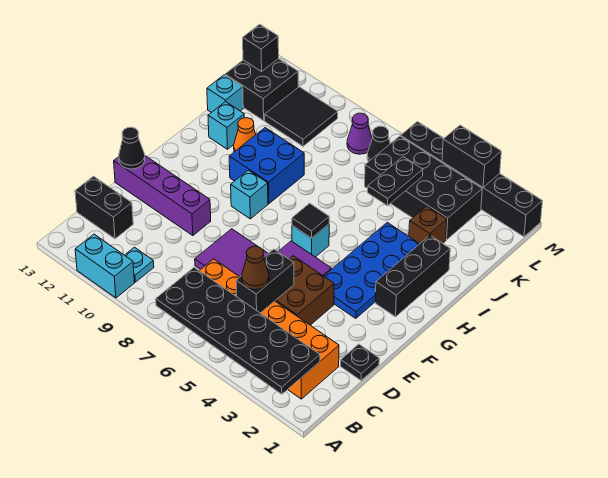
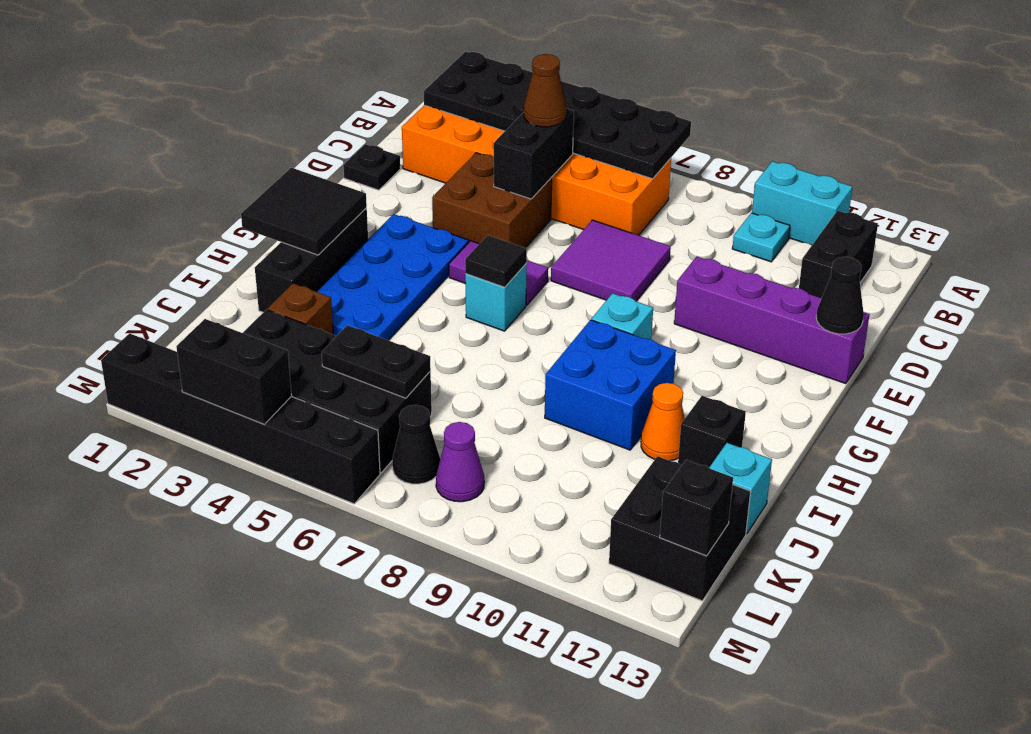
black brick C12:C13 level 1 -> black brick B12:C12 level 1
cyan brick I12 level 1 -> black brick I12 level 1
black plate J5:K5 level 2 -> black plate K5:K6 level 2
black tile K10:L11 level 1 -> black tile G1:H2 level 2

